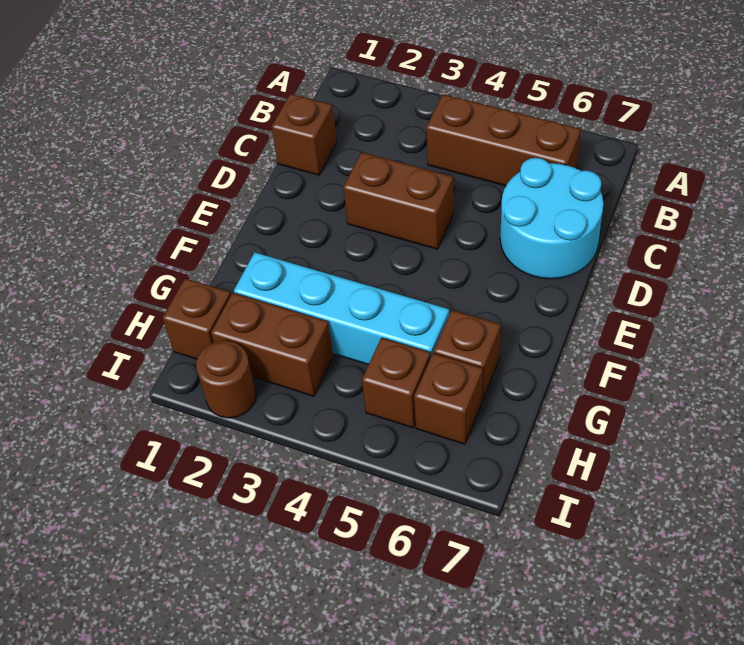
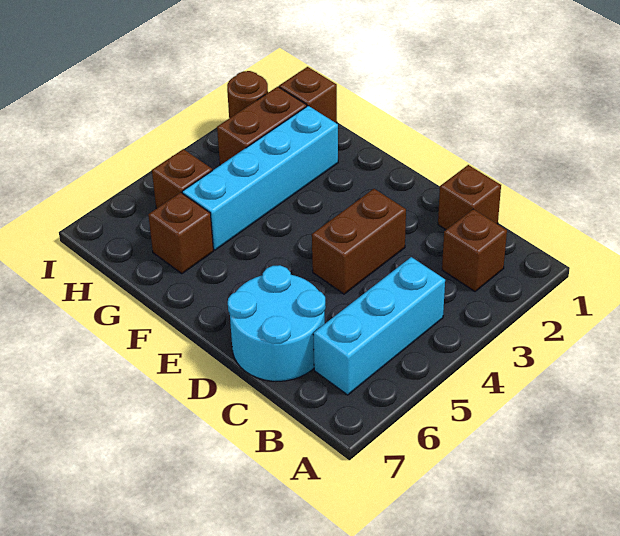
brown brick B4:B6 level 1 -> cyan brick B4:B6 level 1
brown brick H6 level 1 -> brown brick B2 level 1

